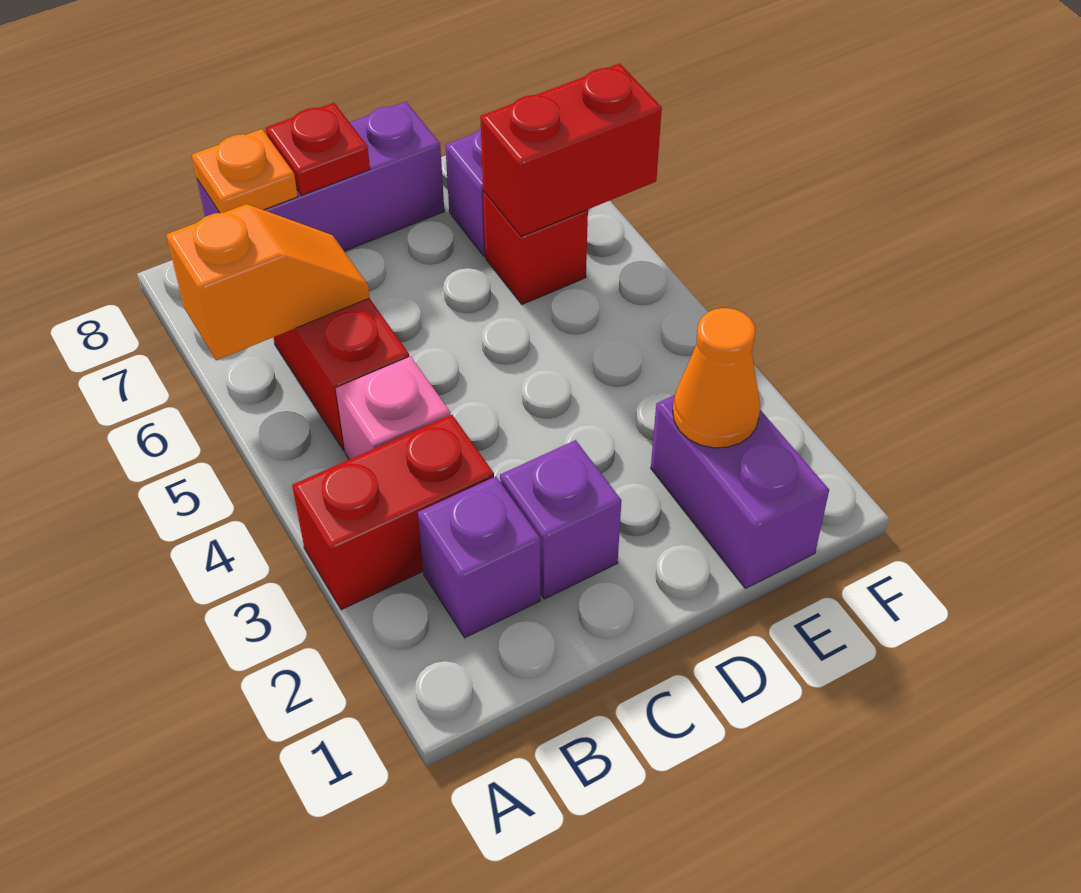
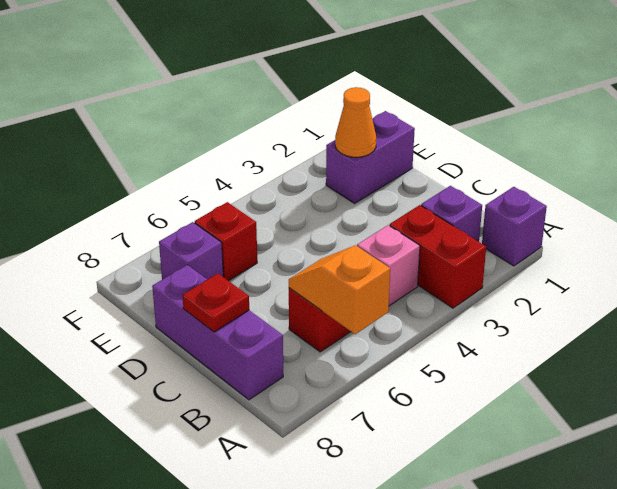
orange plate B8 level 2 -> none
purple brick C2 level 1 -> purple brick A1 level 1
red brick E6:F6 level 2 -> none

